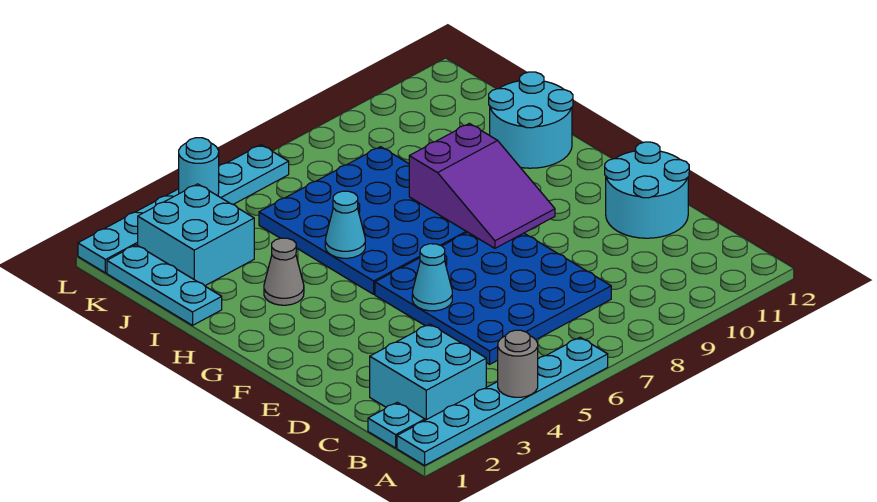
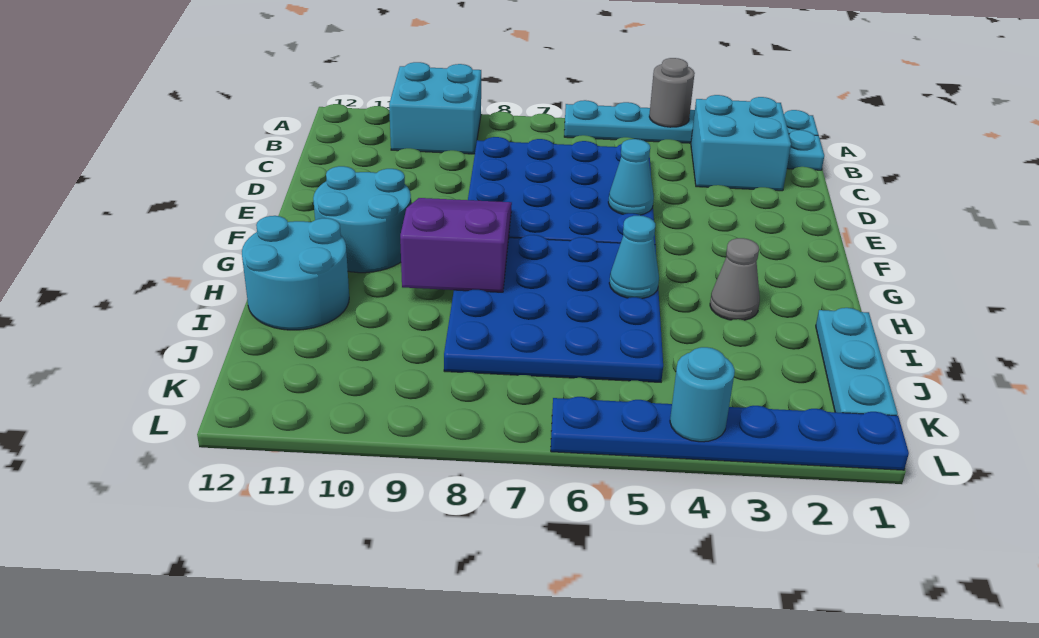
cyan round brick D11:E12 level 1 -> cyan round brick F10:G11 level 1
cyan brick J2:K3 level 1 -> cyan brick A9:B10 level 1
cyan plate L1:L6 level 1 -> blue plate L1:L6 level 1

